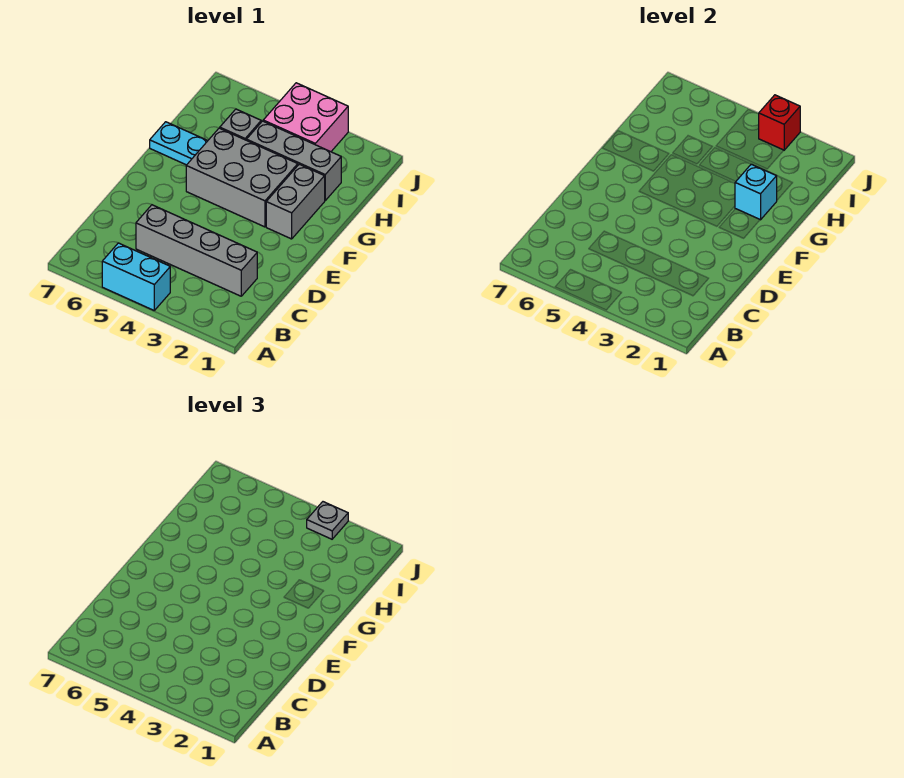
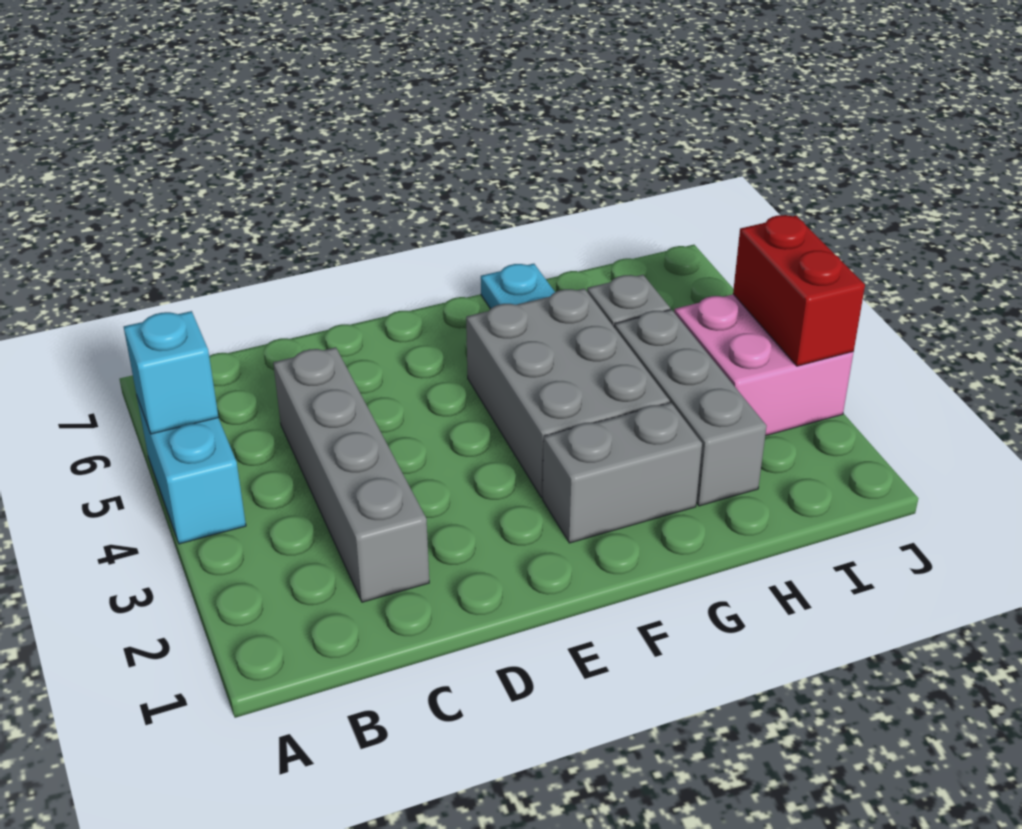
cyan brick G2 level 2 -> cyan brick A5 level 2
red brick J3 level 2 -> red brick J3:J4 level 2
grey plate J3 level 3 -> none

